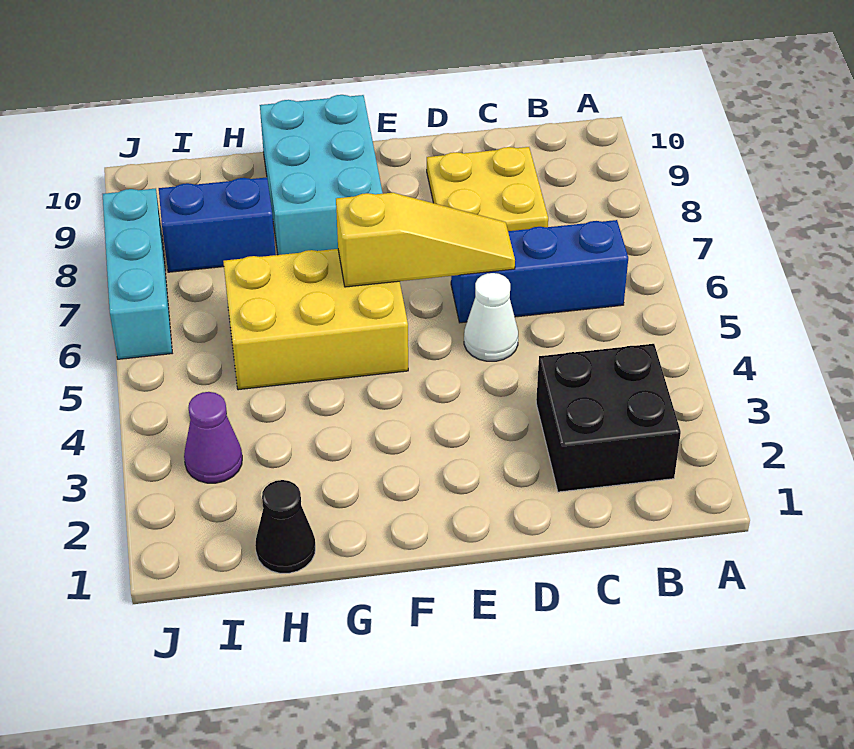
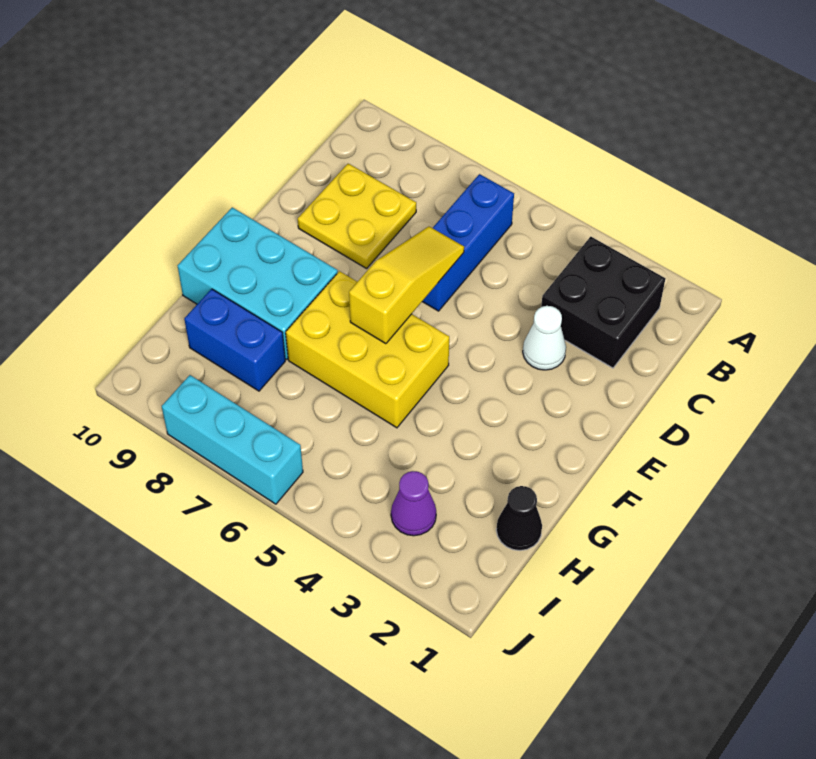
white cone D5 level 1 -> white cone D3 level 1
yellow brick F5:H6 level 1 -> yellow brick F5:G7 level 1
blue brick H8:I8 level 1 -> blue brick H8:H9 level 1

